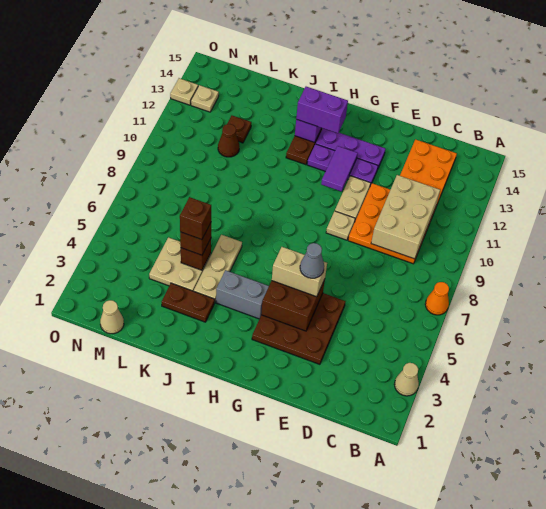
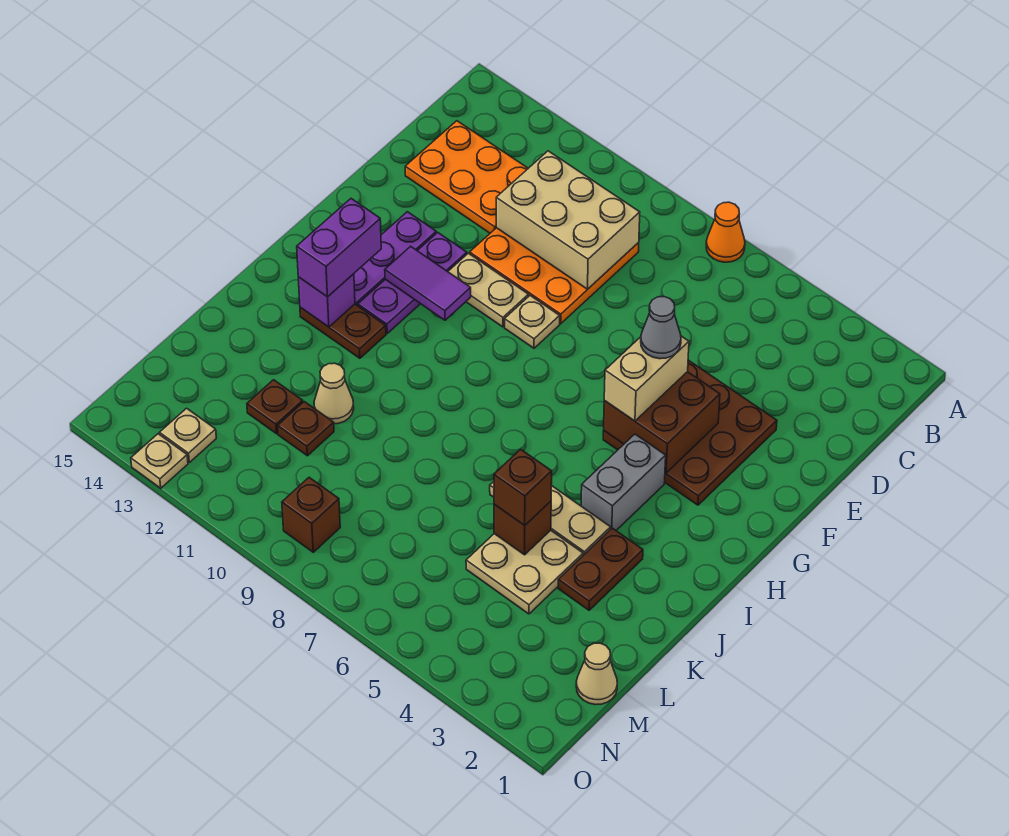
tan cone A3 level 1 -> tan cone K11 level 1
brown brick K5 level 4 -> brown brick N9 level 1
brown cone L11 level 1 -> brown plate L11 level 1

